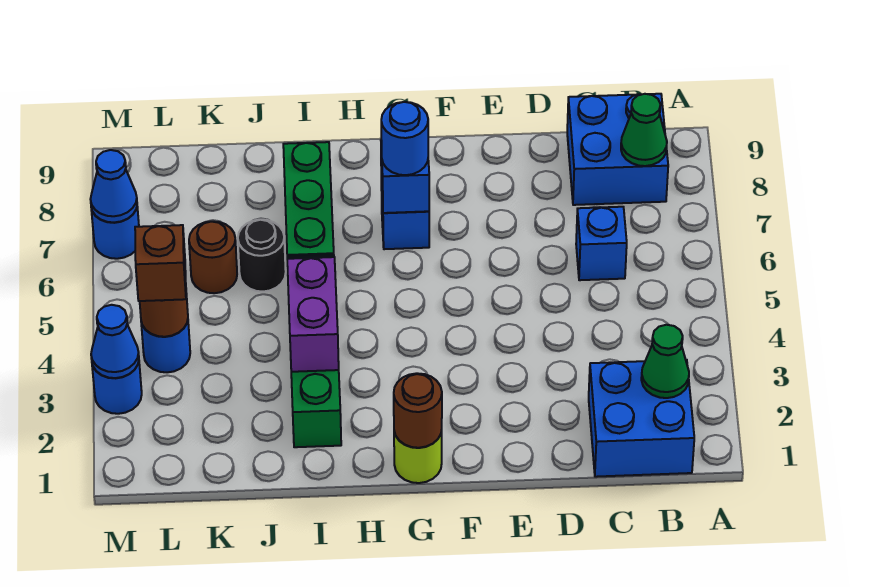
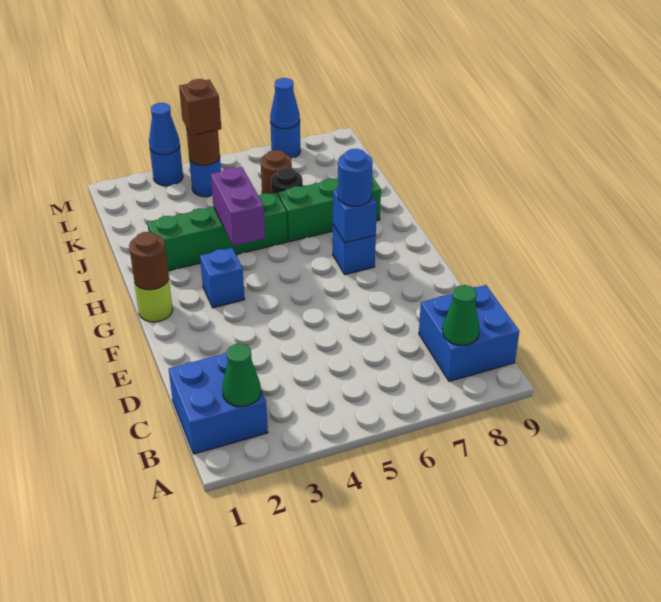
blue brick C6 level 1 -> blue brick G3 level 1
purple brick I3:I4 level 2 -> purple brick H4:I4 level 2

